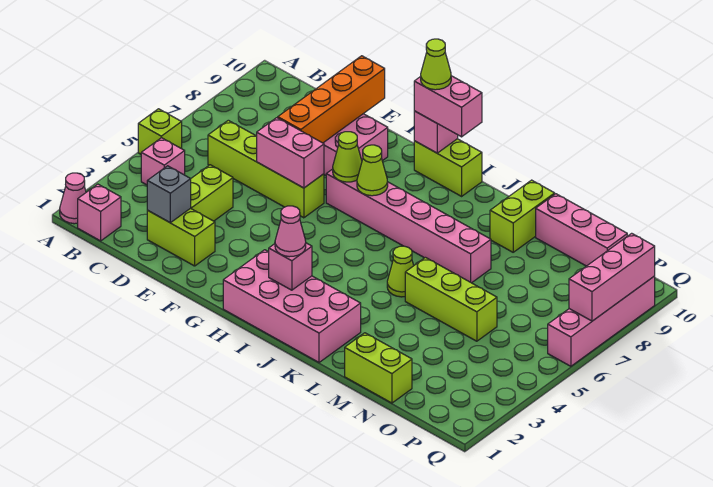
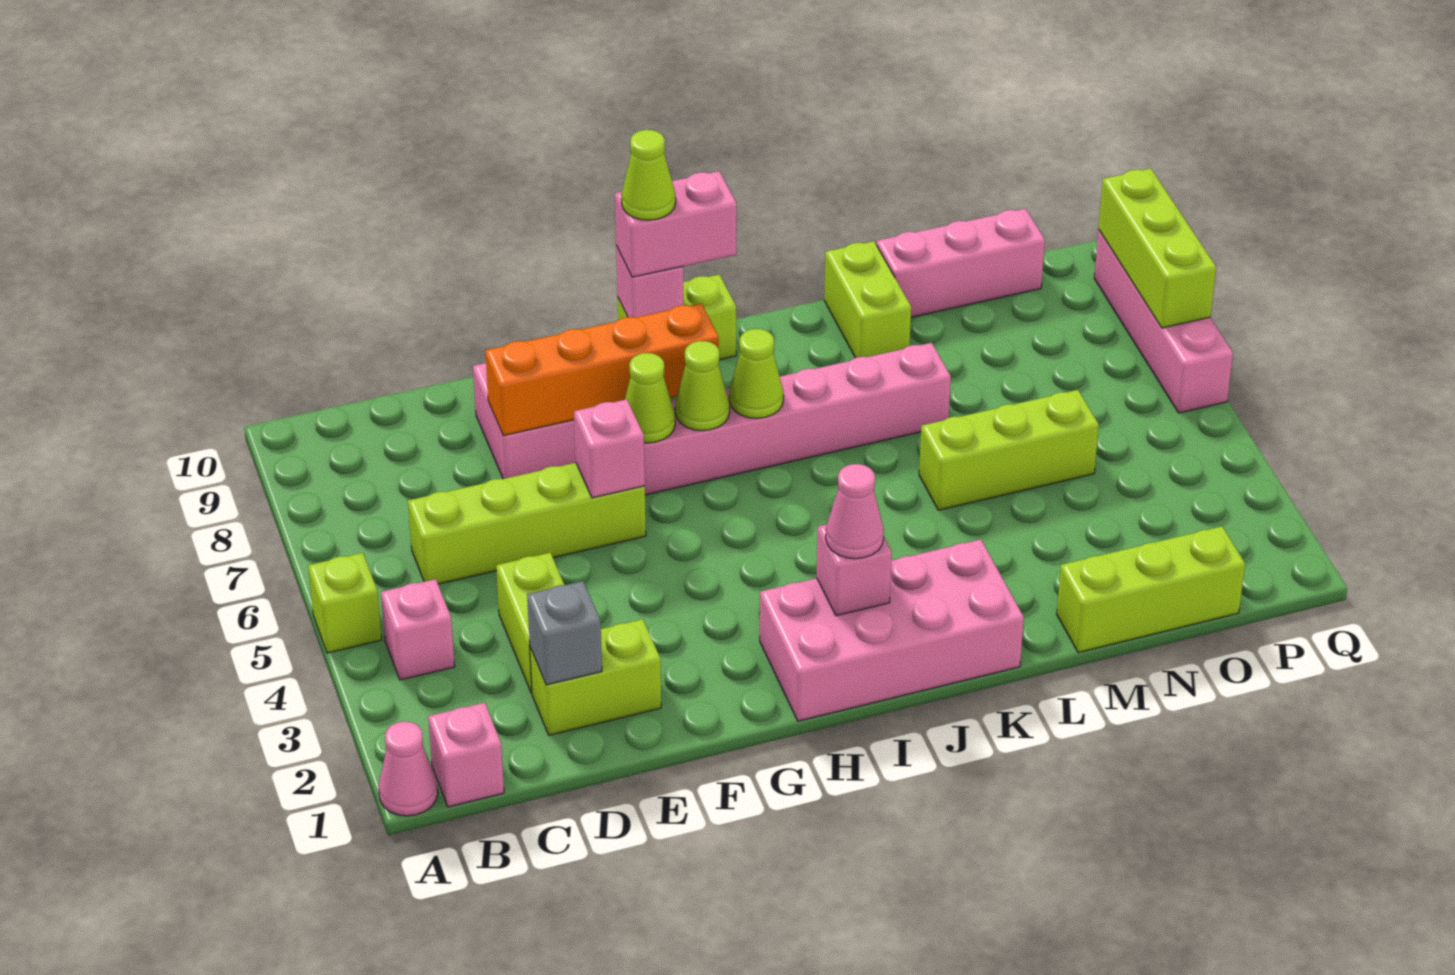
pink brick E6:F6 level 2 -> pink brick F6 level 2
orange brick E7:E10 level 2 -> orange brick E8:H8 level 2
lime cone K5 level 1 -> lime cone I7 level 2
lime brick M1:N1 level 1 -> lime brick M1:O1 level 1
pink brick Q7:Q9 level 2 -> lime brick Q7:Q9 level 2

